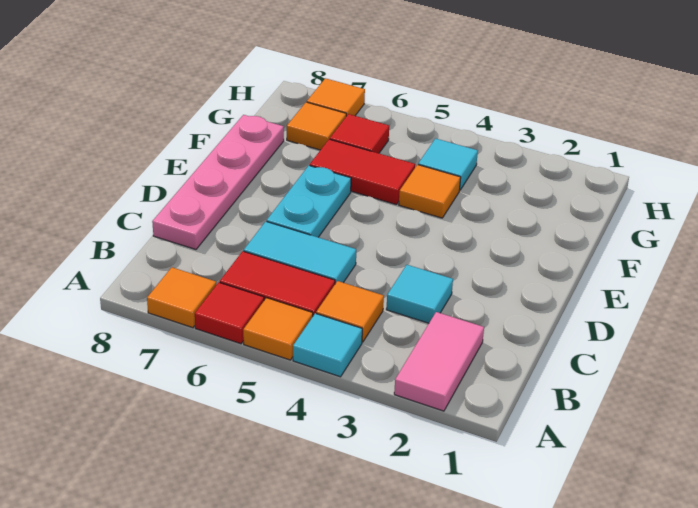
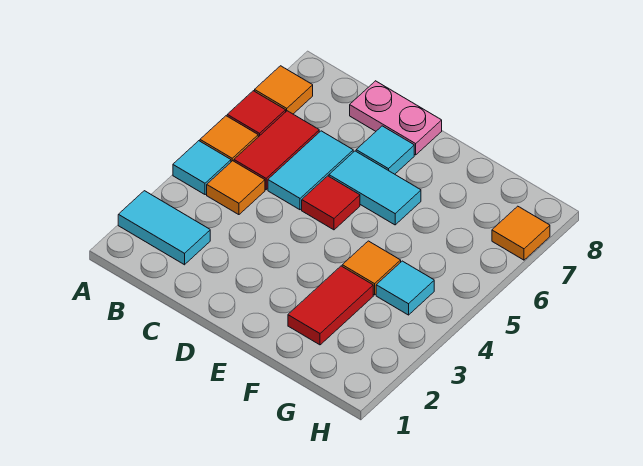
pink tile A2:B2 level 1 -> cyan tile A2:B2 level 1
cyan tile C3 level 1 -> cyan tile D7 level 1
pink plate C8:F8 level 1 -> pink plate C8:D8 level 1
cyan plate D6:E6 level 1 -> cyan tile D6:E6 level 1
red tile F5:F6 level 1 -> red tile F2:F3 level 1
red tile G6 level 1 -> red tile D5 level 1
orange tile G7 level 1 -> none

